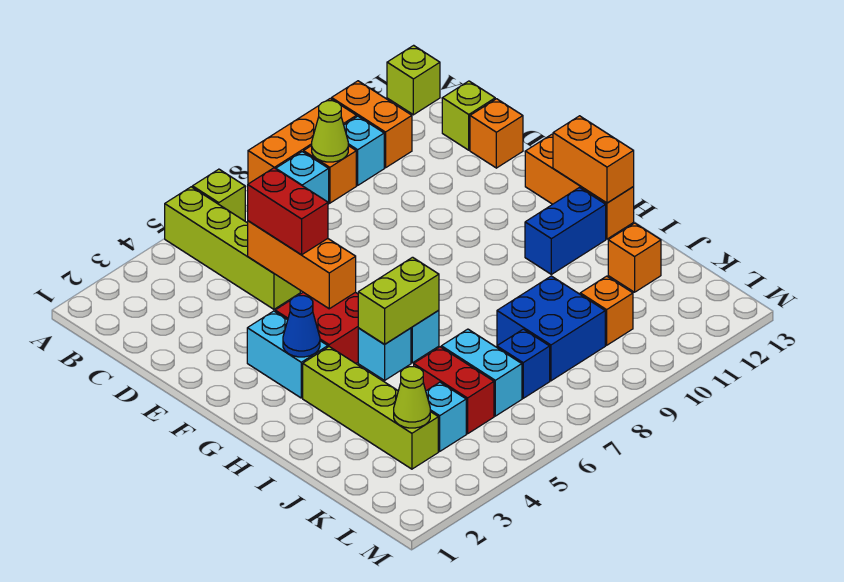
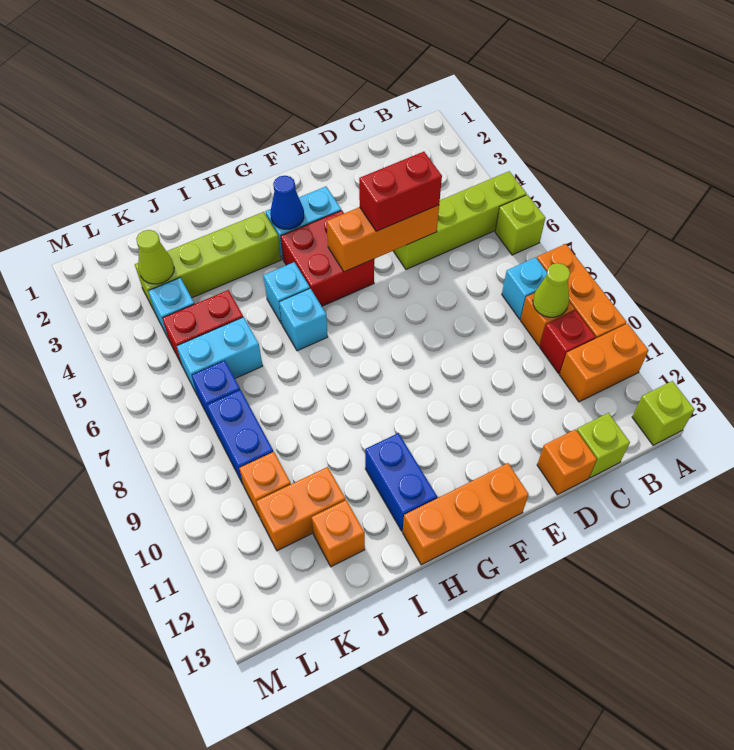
cyan brick B10 level 1 -> red brick B10 level 1
orange brick G13:H13 level 2 -> orange brick J11:K11 level 1
lime brick H5:H6 level 2 -> none
blue brick J8:K9 level 1 -> blue brick K8:K9 level 1

